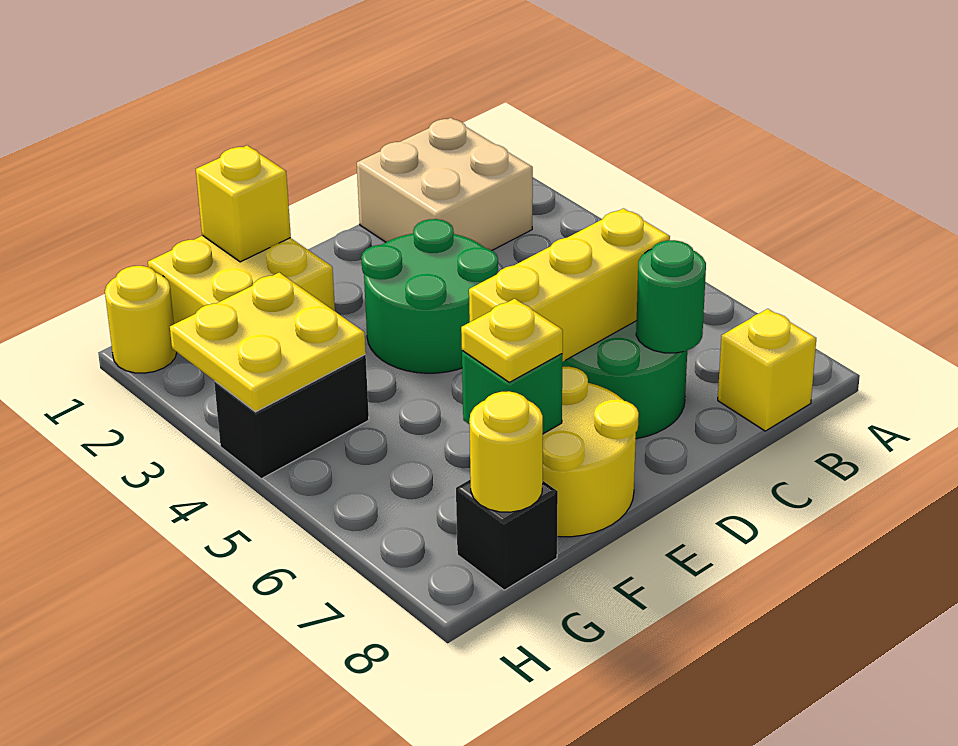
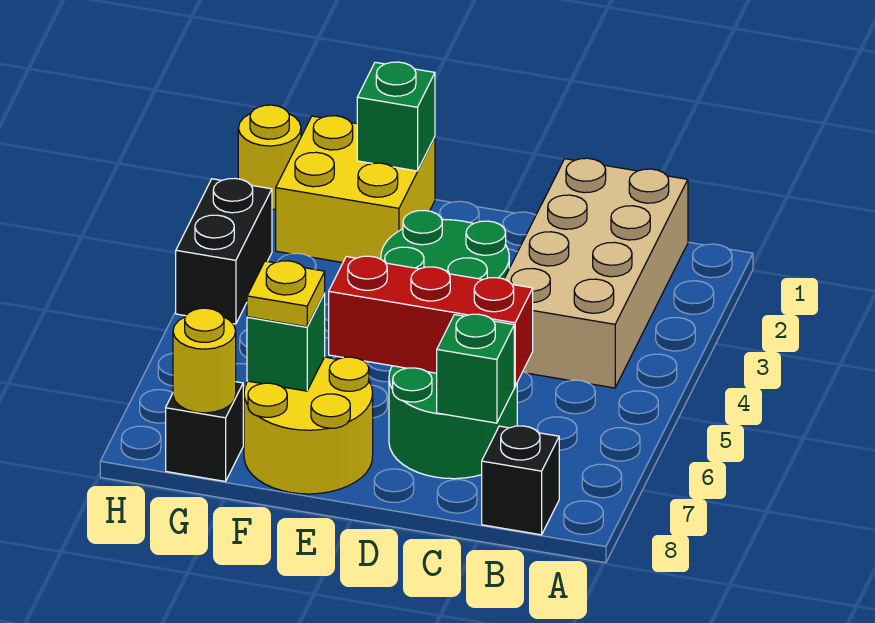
tan brick B1:C2 level 1 -> tan brick B1:C4 level 1
yellow brick B8 level 1 -> black brick B8 level 1
yellow brick C6:E6 level 2 -> red brick C6:E6 level 2
green round brick C7 level 2 -> green brick C7 level 2
yellow brick F1 level 2 -> green brick F1 level 2
yellow plate G3:H4 level 2 -> none
black brick G4:H4 level 1 -> black brick H3:H4 level 1

